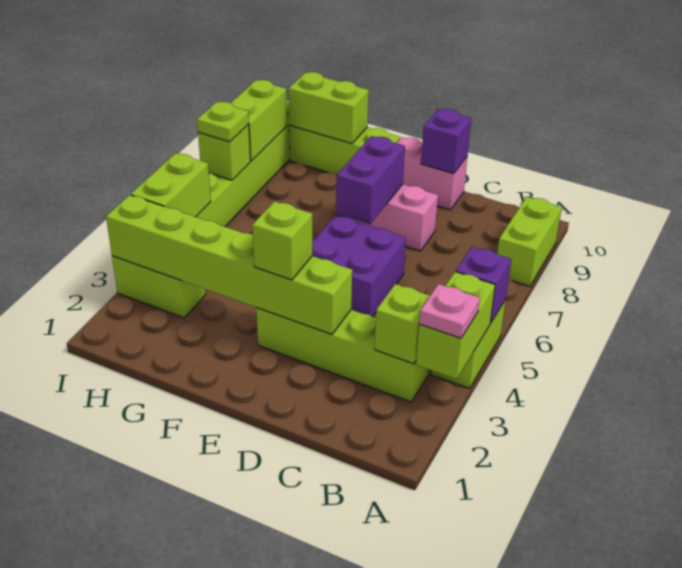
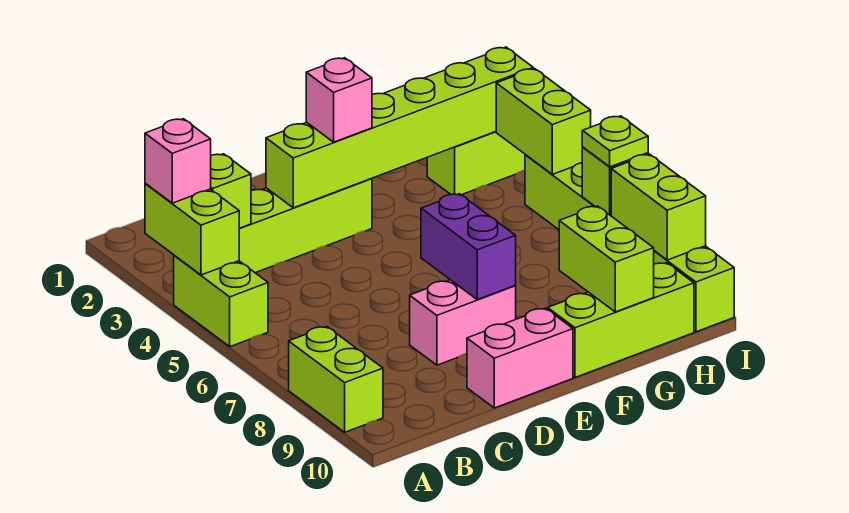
pink plate A3 level 3 -> pink brick A3 level 3
purple brick A5 level 2 -> none
purple brick D5:E6 level 1 -> none
purple brick D10 level 2 -> none
lime brick E3 level 3 -> pink brick E3 level 3
lime brick G10:H10 level 2 -> lime brick G9:G10 level 2

